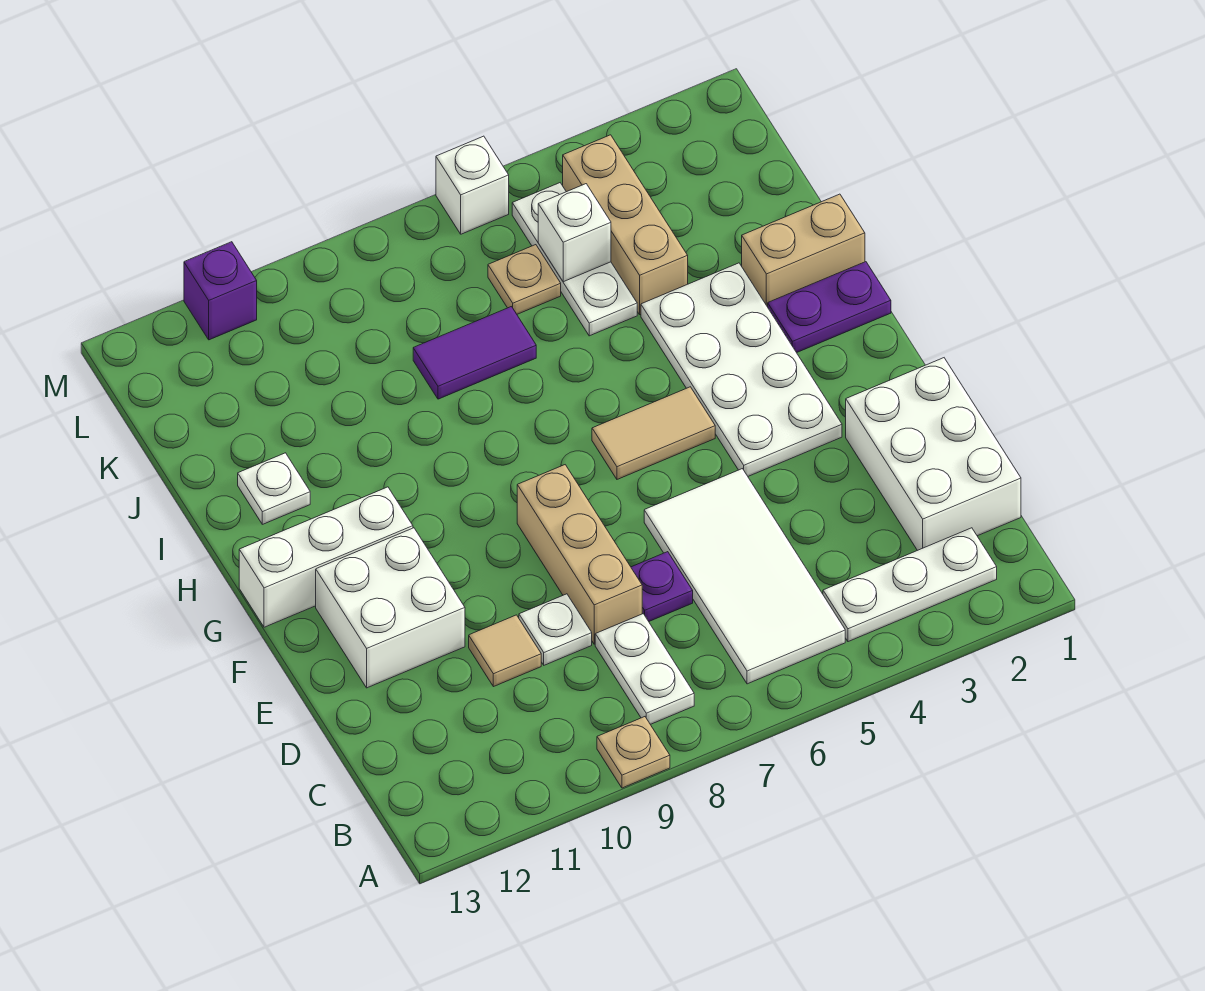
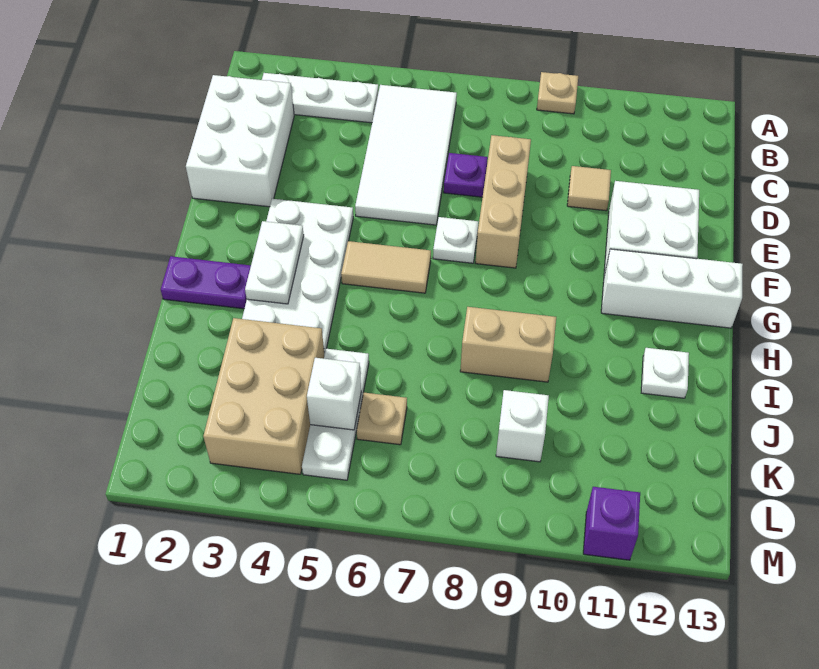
white plate B8:C8 level 1 -> white plate G3:H3 level 2
white plate D9 level 1 -> white plate F7 level 1
tan brick I1:I2 level 1 -> tan brick I8:I9 level 1
tan brick J4:L4 level 1 -> tan brick J3:L4 level 1
purple tile J7:J8 level 1 -> none
white brick M6 level 1 -> white brick K9 level 1

